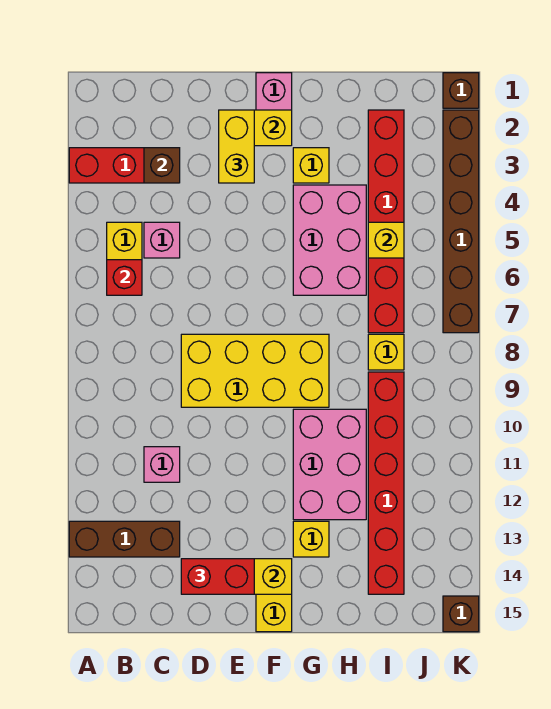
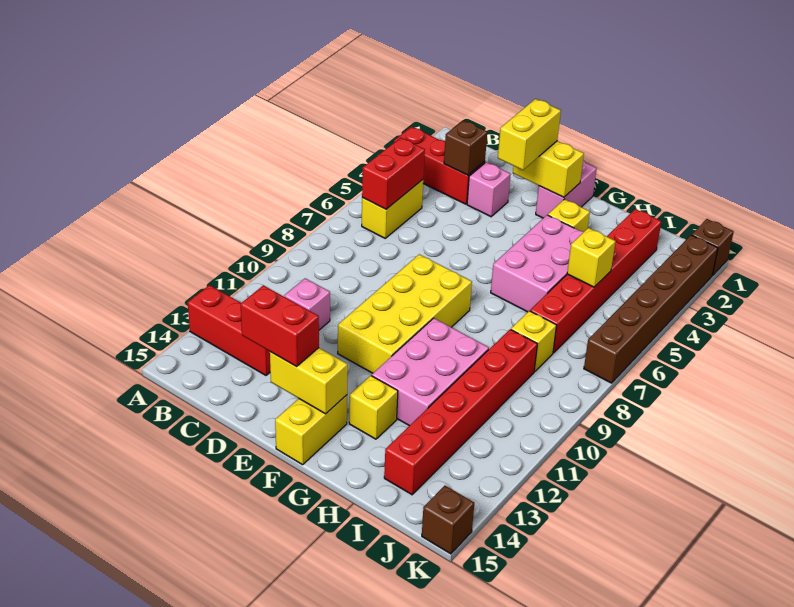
brown brick A13:C13 level 1 -> red brick A13:C13 level 1
red brick B6 level 2 -> red brick B5:B6 level 2
pink brick C5 level 1 -> pink brick D3 level 1
yellow brick D8:G9 level 1 -> yellow brick E8:F11 level 1

